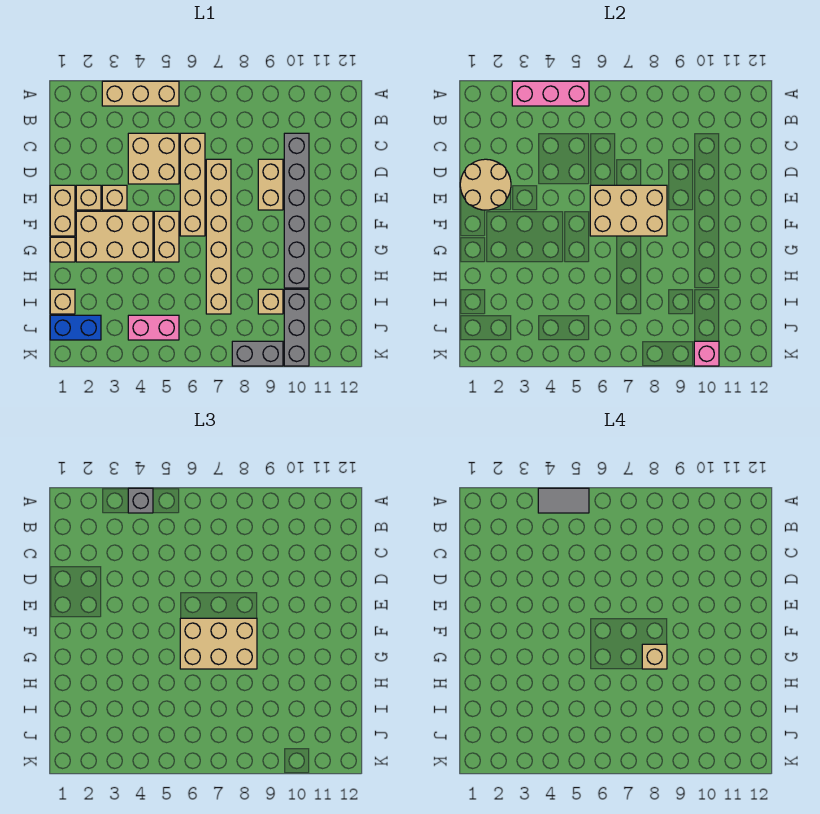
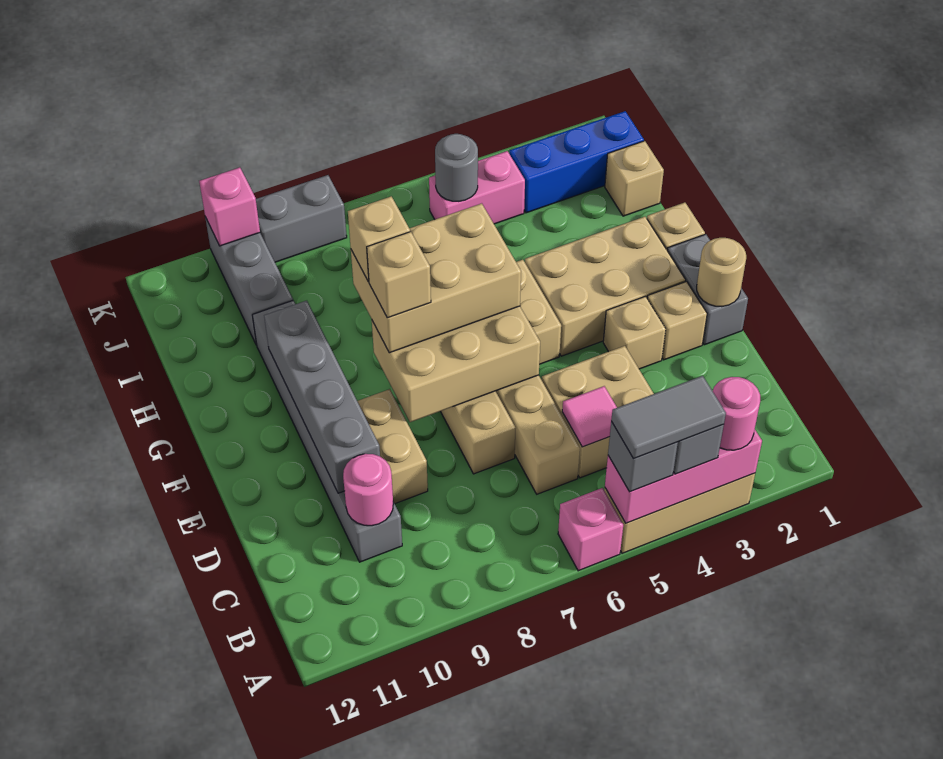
none -> pink round brick A3 level 3
none -> grey brick A5 level 3
none -> pink brick A6 level 1
none -> pink tile C5 level 2
none -> pink round brick C10 level 2
tan round brick D1:E2 level 2 -> tan round brick E1 level 2
none -> grey brick D10:G10 level 2
tan brick E1:F1 level 1 -> grey brick E1:F1 level 1
tan brick I9 level 1 -> tan brick F8 level 4
blue brick J1:J2 level 1 -> blue brick J1:J3 level 1
none -> grey round brick J5 level 2

